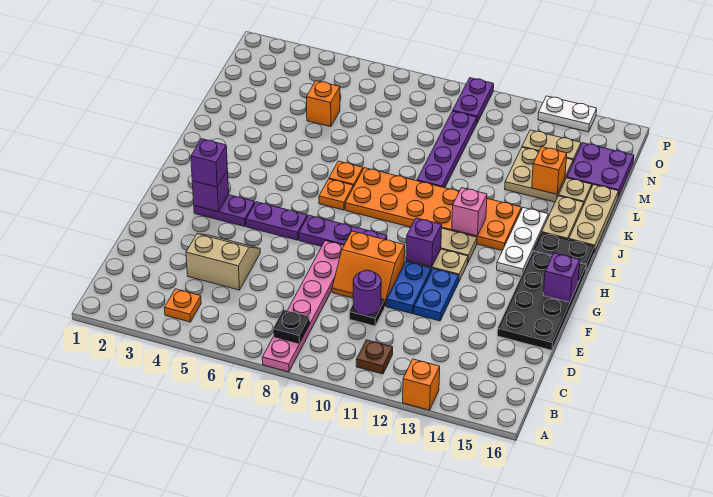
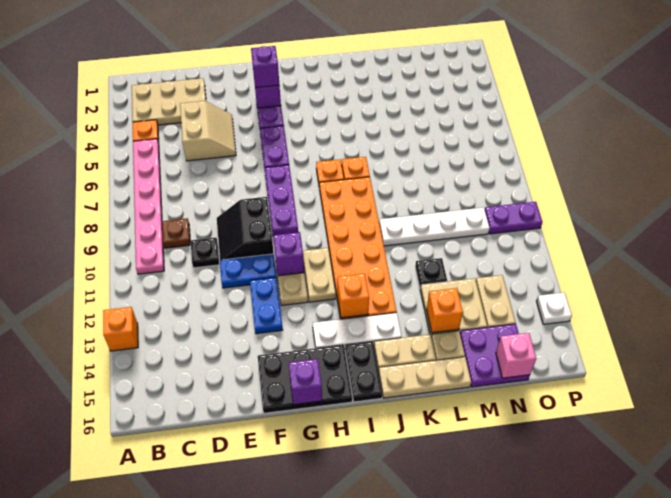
pink plate A8:F8 level 1 -> pink plate B5:B10 level 1
none -> tan plate B2:D3 level 1
black plate B8 level 2 -> black plate L12 level 1
brown plate B11 level 1 -> brown plate C9 level 1
purple round brick D10 level 2 -> none
orange slope E9:F10 level 1 top F -> black slope E9:F10 level 1 top F
blue plate E12:F12 level 1 -> blue plate F12:F13 level 1
black plate E15:H16 level 1 -> black plate F15:H16 level 1
pink brick I12 level 2 -> pink brick N16 level 2
purple plate K10:N10 level 1 -> white plate K10:N10 level 1
orange brick M5 level 1 -> orange brick I13 level 2
white plate P13:P14 level 1 -> white plate P14 level 1

